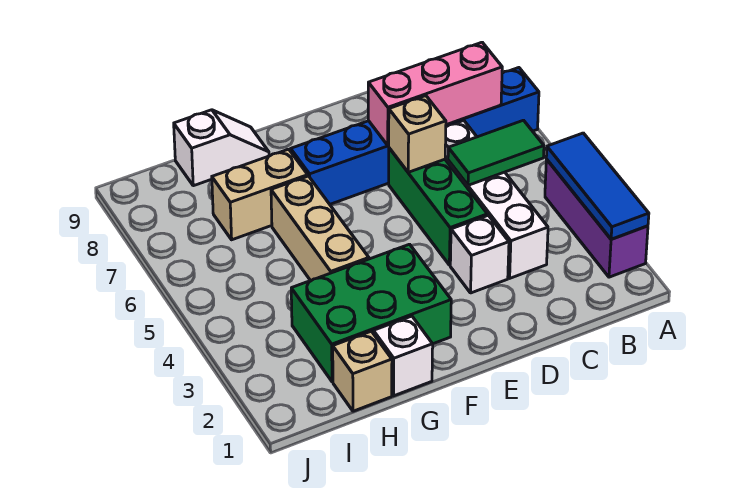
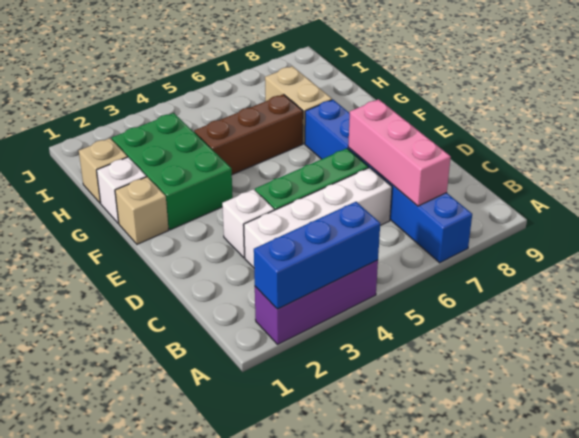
blue tile A2:A4 level 2 -> blue brick A2:A4 level 2
green tile B5:C5 level 2 -> none
tan brick D6 level 2 -> tan brick F1 level 1
tan brick G4:G6 level 1 -> brown brick G4:G6 level 1
white slope G9:H9 level 1 top H -> none

